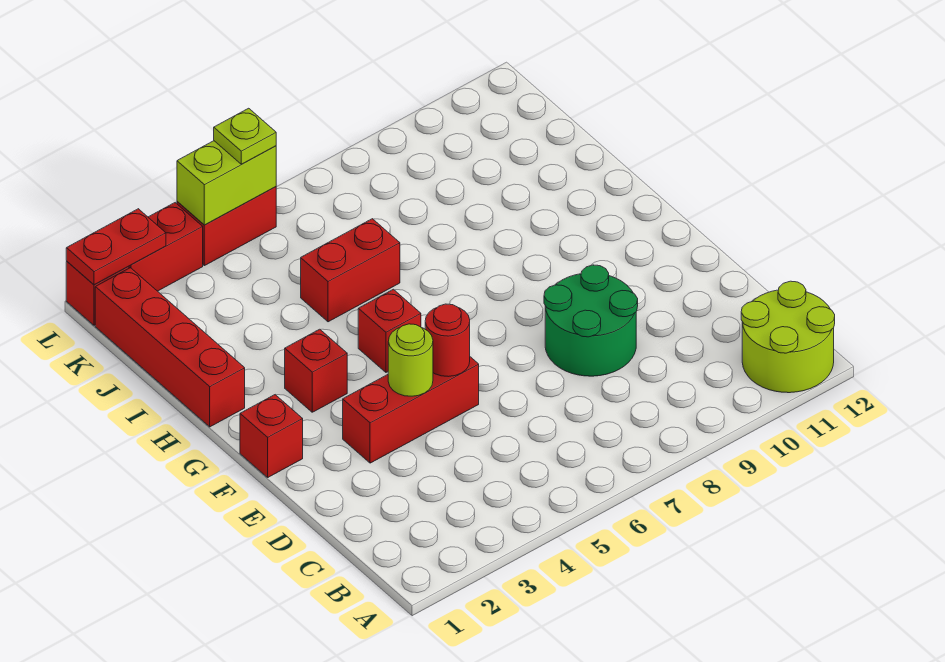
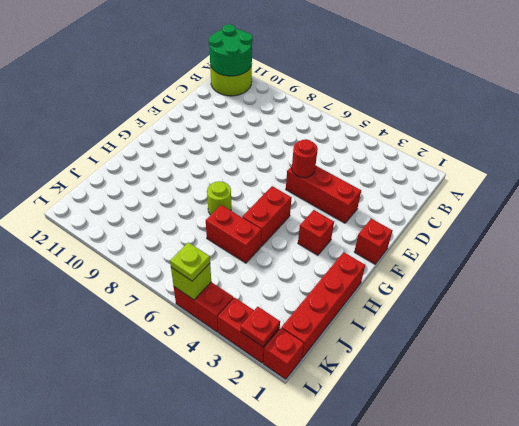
green round brick D8:E9 level 1 -> green round brick A11:B12 level 2
lime round brick E4 level 2 -> lime round brick H7 level 1
red brick G5 level 1 -> red brick G5:H5 level 1
red plate L1:L2 level 2 -> red plate L2 level 2
lime brick L4:L5 level 2 -> lime brick L5 level 2

